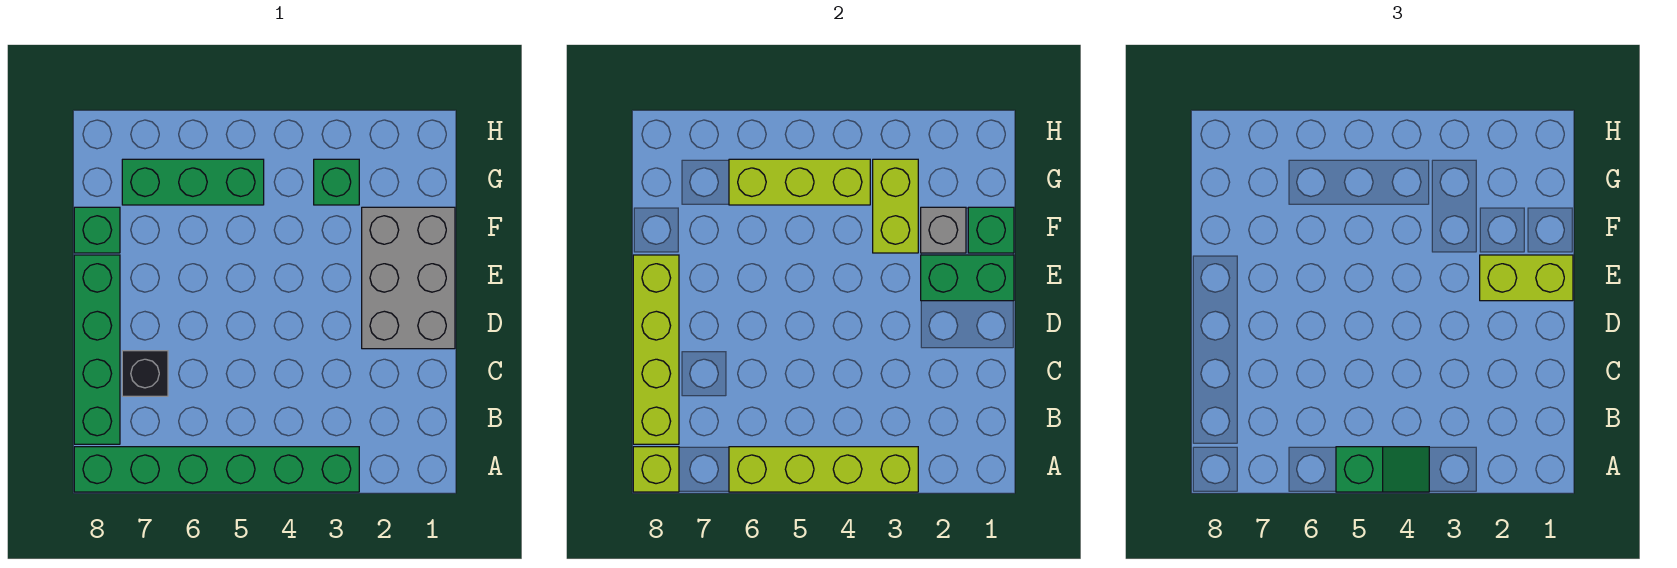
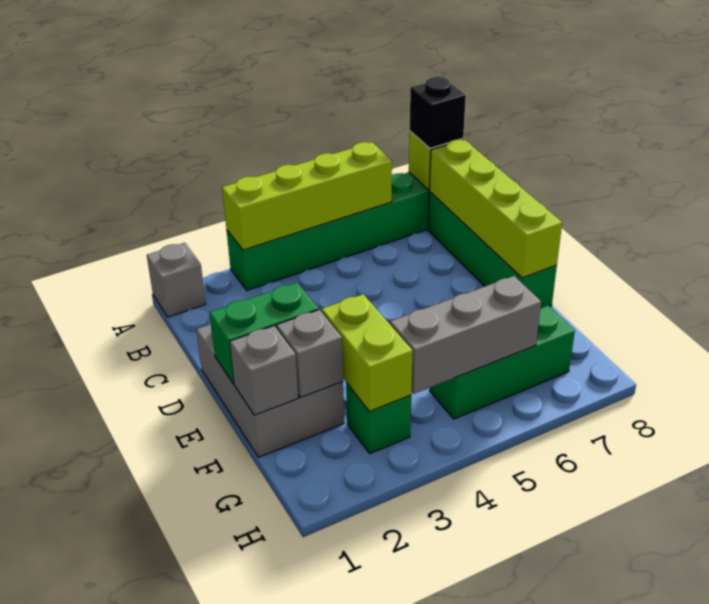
none -> grey brick A1 level 1
green slope A4:A5 level 3 top 5 -> none
black brick C7 level 1 -> black brick A8 level 3
lime brick E1:E2 level 3 -> none
green brick F1 level 2 -> grey brick F1 level 2
green brick F8 level 1 -> none
lime brick G4:G6 level 2 -> grey brick G4:G6 level 2

